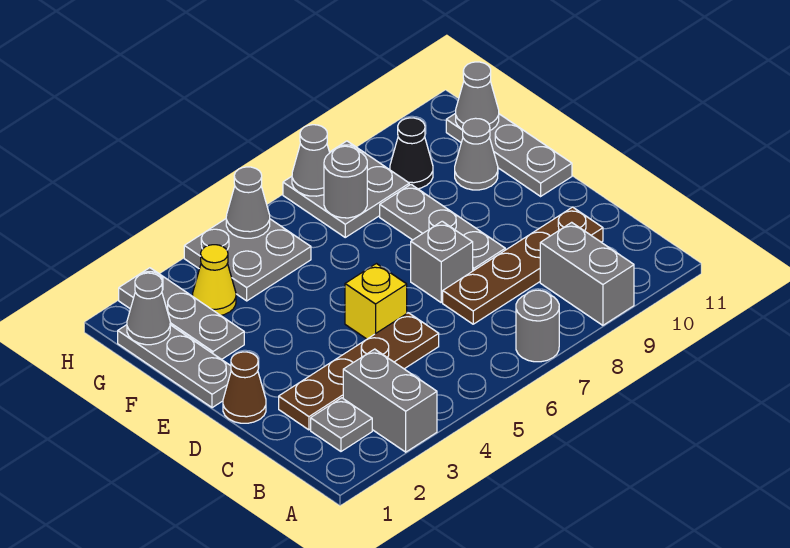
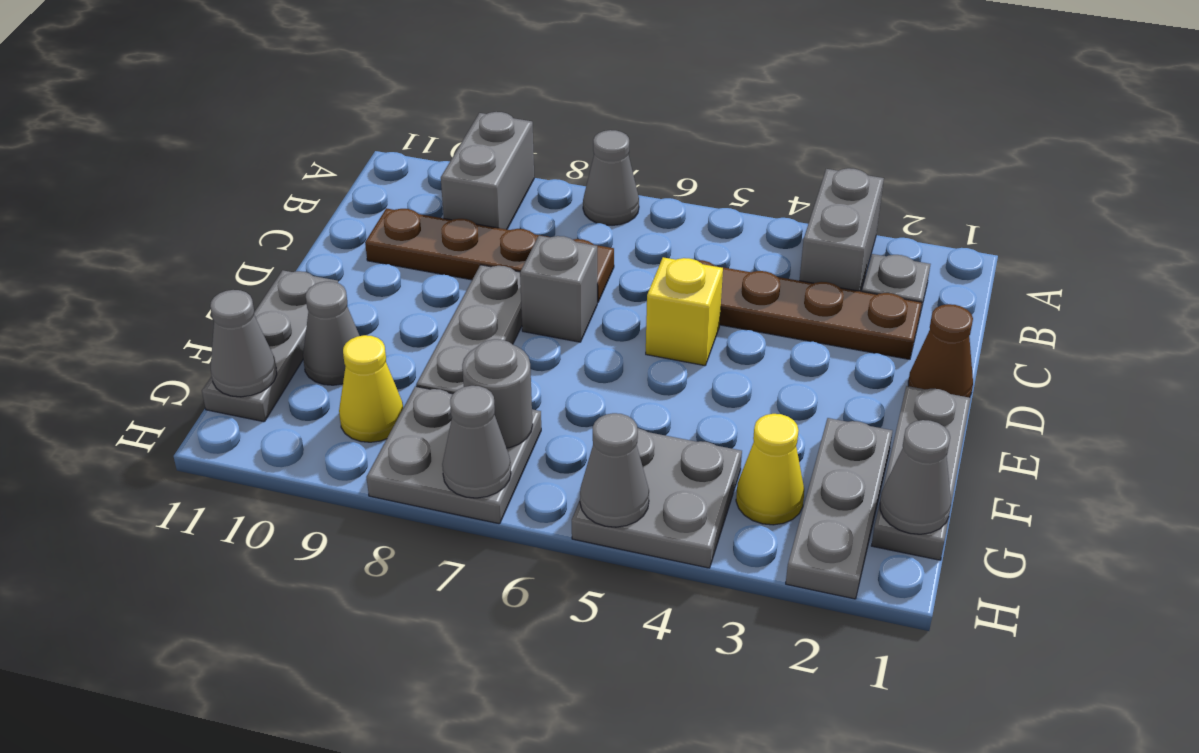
grey round brick A7 level 1 -> grey cone A7 level 1
black cone G9 level 1 -> yellow cone G9 level 1

